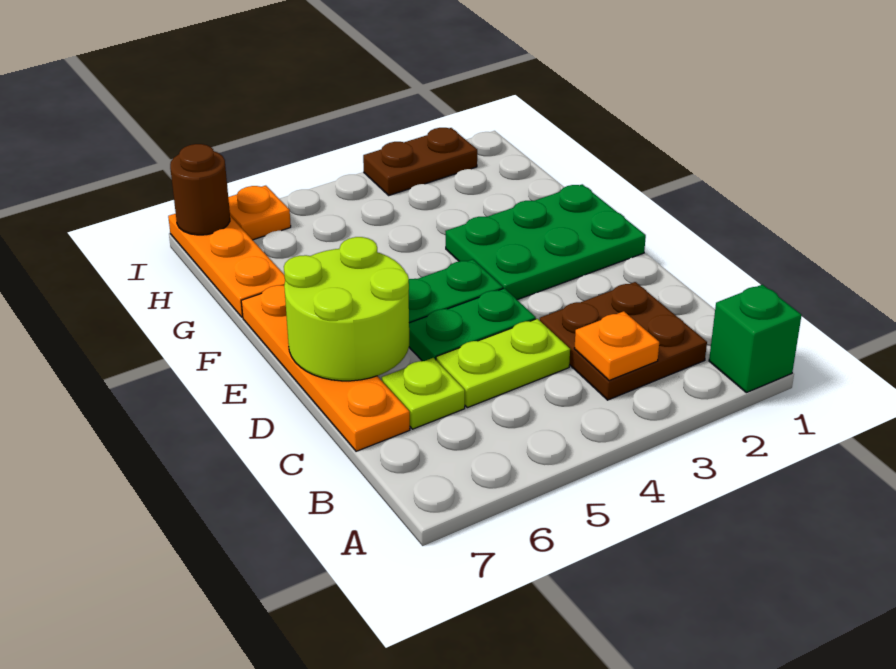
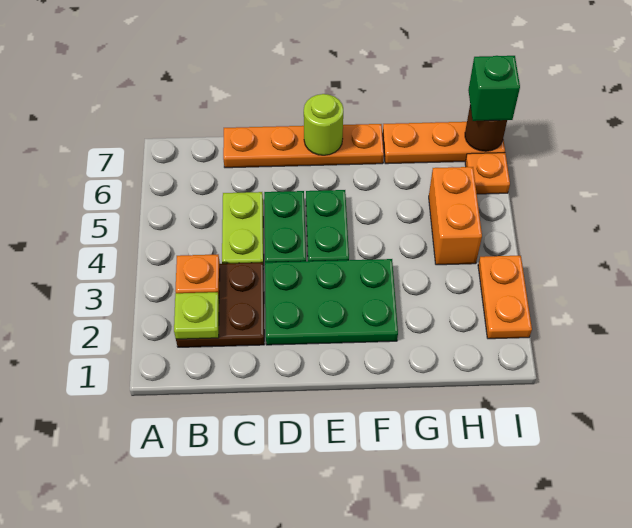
green brick A1 level 1 -> green brick I7 level 3
lime plate C6 level 1 -> lime plate B2 level 2
lime round brick D6:E7 level 2 -> lime round brick E7 level 2
green plate E1:F3 level 1 -> green plate D2:F3 level 1
none -> orange brick H4:H5 level 1
brown plate I2:I3 level 1 -> orange plate I2:I3 level 1

